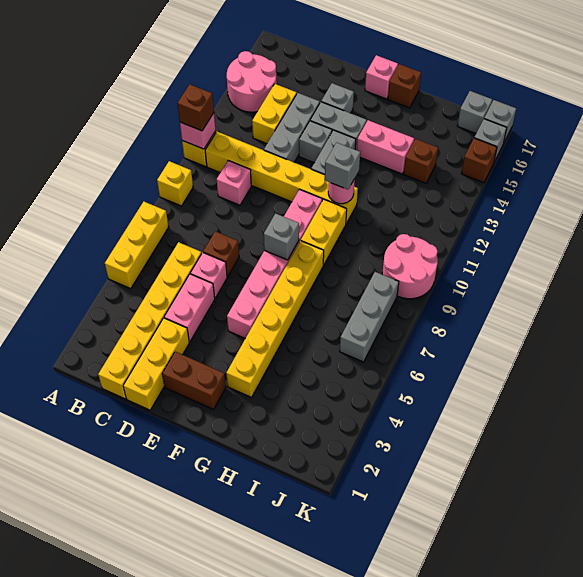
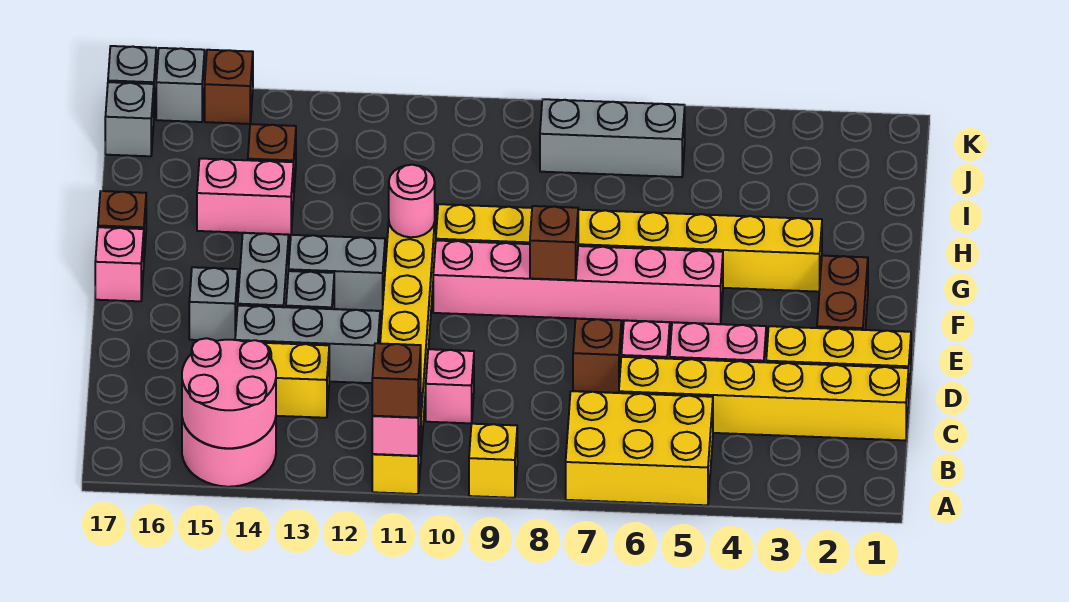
yellow brick A5:A7 level 1 -> yellow brick A5:B7 level 1
grey brick F8 level 2 -> brown brick F8 level 2
grey brick G11 level 3 -> none
pink brick G14:H14 level 1 -> pink brick H14:H15 level 1
pink round brick J9:K10 level 1 -> pink round brick A14:B15 level 2

